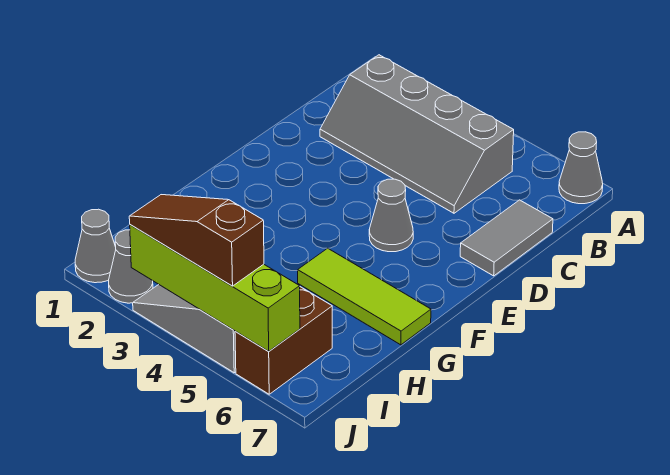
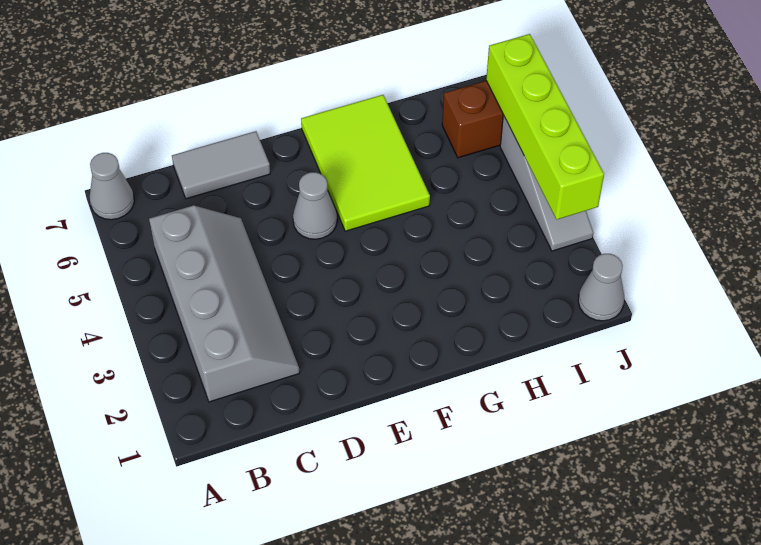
lime tile G5:G7 level 1 -> lime tile F5:G7 level 1
grey cone J2 level 1 -> none
brown slope J3:J5 level 3 top 5 -> none

